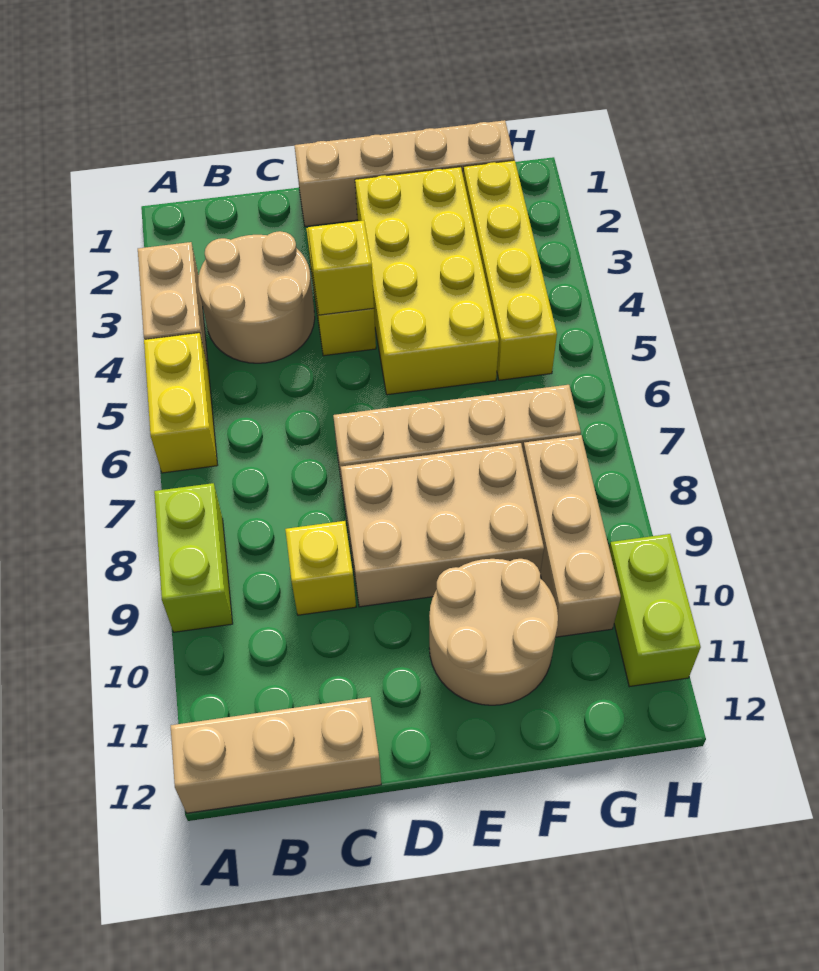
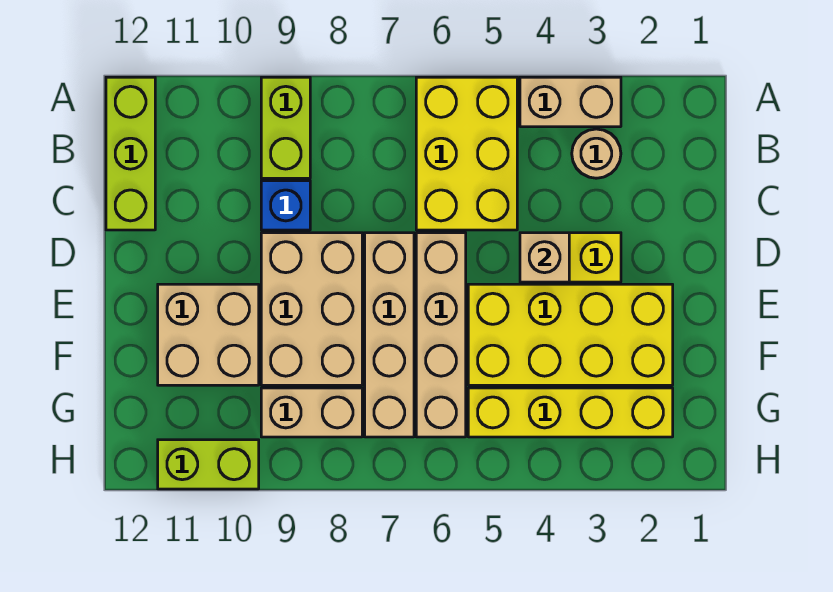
yellow brick A5:A6 level 1 -> yellow brick A5:C6 level 1
lime brick A8:A9 level 1 -> lime brick A9:B9 level 1
tan brick A12:C12 level 1 -> lime brick A12:C12 level 1
tan round brick B3:C4 level 1 -> tan round brick B3 level 1
yellow brick C9 level 1 -> blue brick C9 level 1
tan brick D1:G1 level 1 -> tan brick D6:G6 level 1
yellow brick D4 level 2 -> tan brick D4 level 2
tan round brick E10:F11 level 1 -> tan brick E10:F11 level 1
tan brick G8:G10 level 1 -> tan brick G8:G9 level 1

